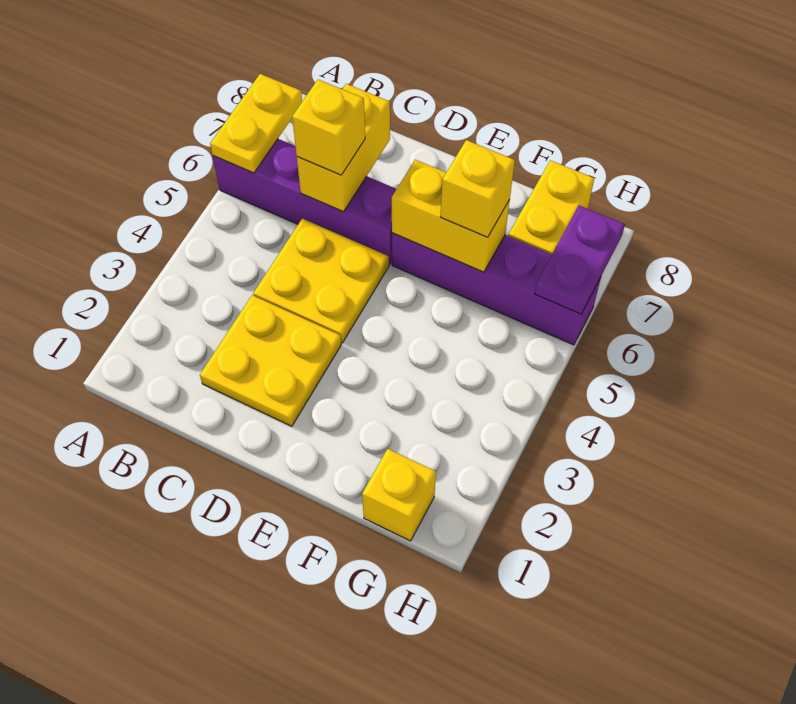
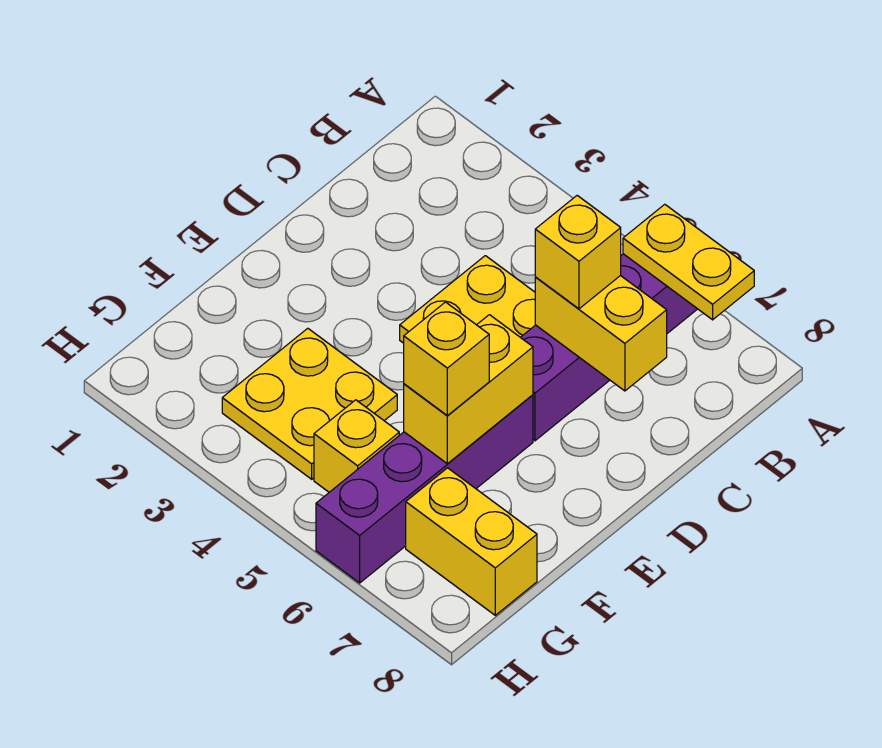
yellow plate C2:D3 level 1 -> yellow plate F3:G4 level 1
yellow brick G1 level 1 -> yellow brick G5 level 1
purple plate H6:H7 level 2 -> none

